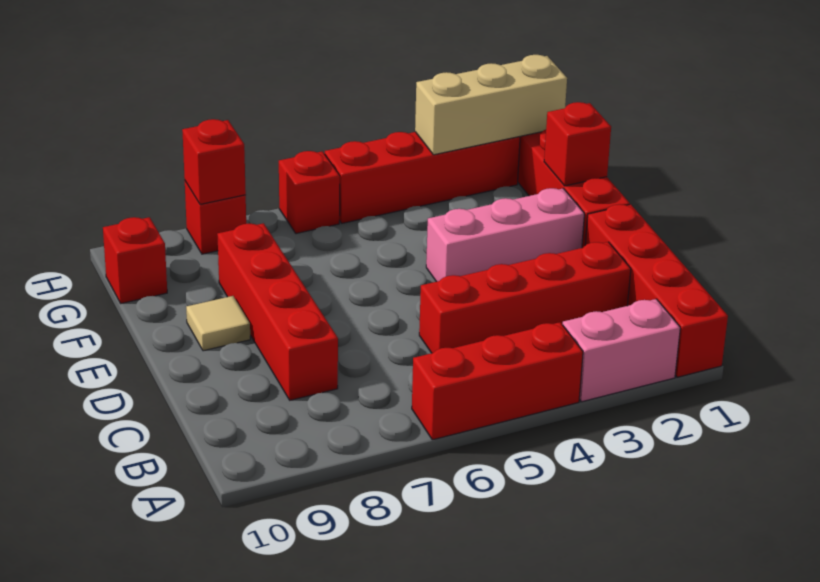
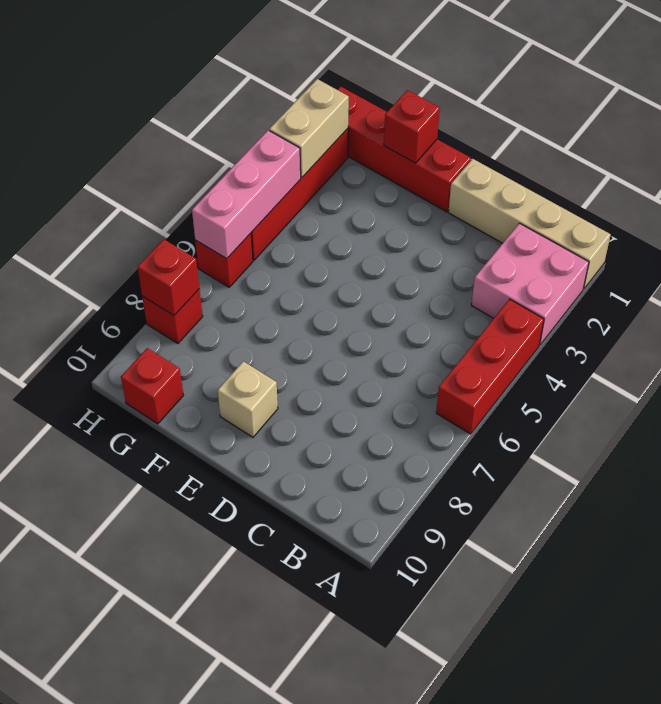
red brick A1:D1 level 1 -> tan brick A1:D1 level 1
pink brick A2:A3 level 1 -> pink brick A2:B3 level 1
red brick C2:C5 level 1 -> none
red brick C8:F8 level 1 -> none
pink brick E2:E4 level 1 -> pink brick H4:H6 level 2
tan tile E9 level 1 -> tan brick E9 level 1
tan brick H1:H3 level 2 -> tan brick H2:H3 level 2

